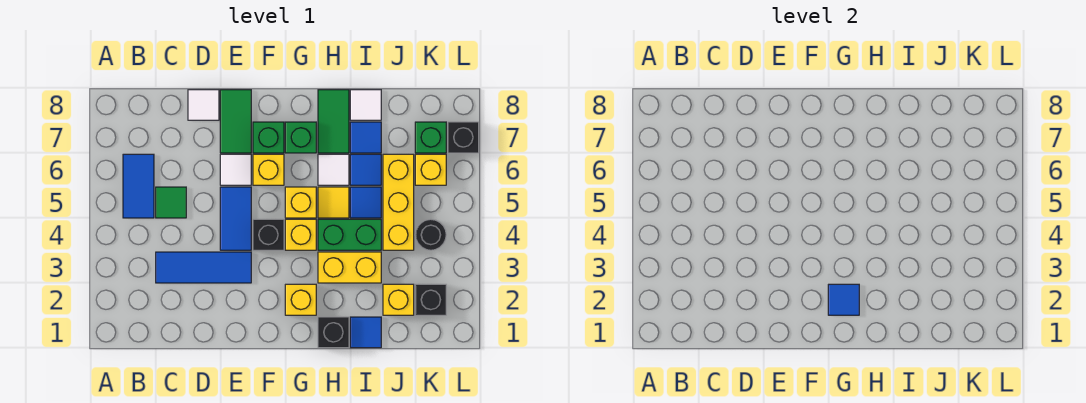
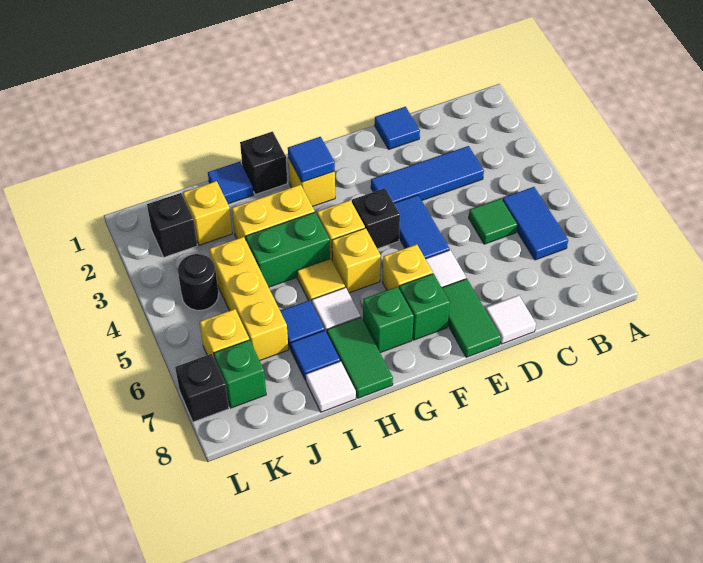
blue tile I5 level 1 -> blue tile D1 level 1

